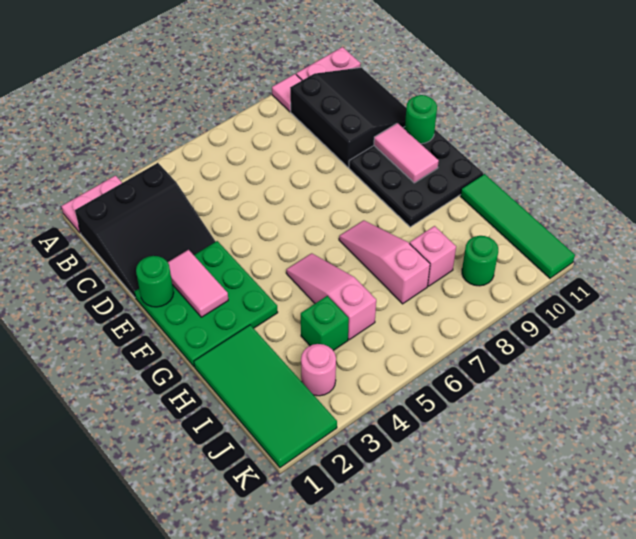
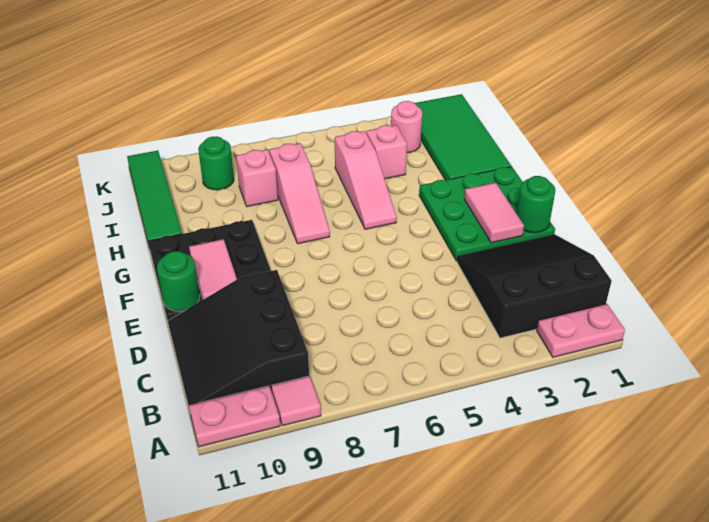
green brick I4 level 1 -> pink brick I4 level 1

